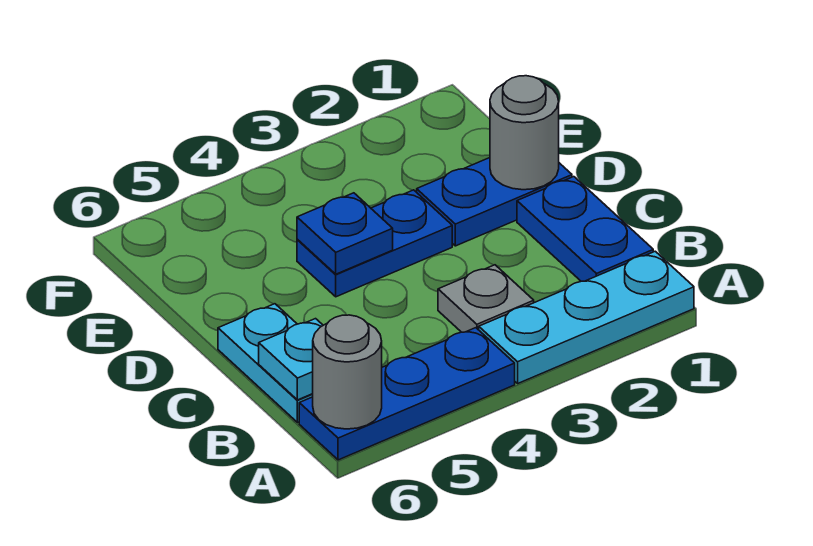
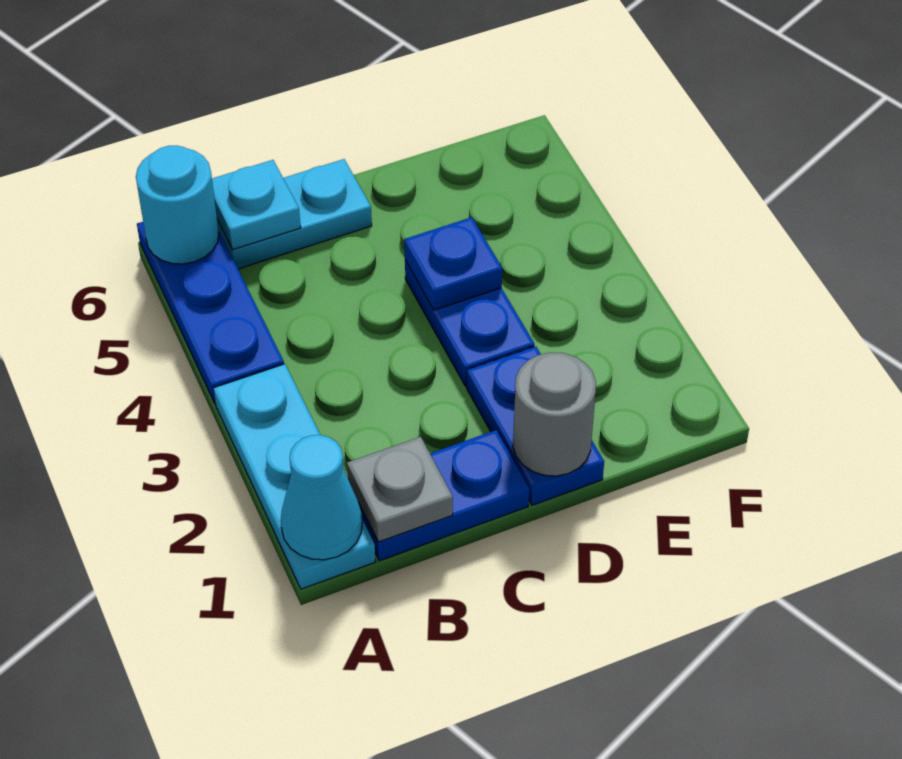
none -> cyan cone A1 level 2
grey round brick A6 level 2 -> cyan round brick A6 level 2
grey plate B3 level 1 -> grey plate B1 level 2

